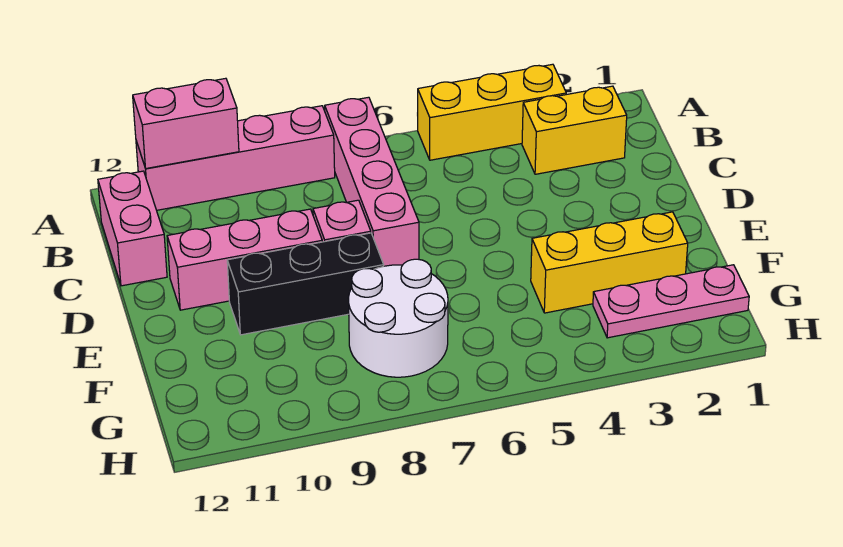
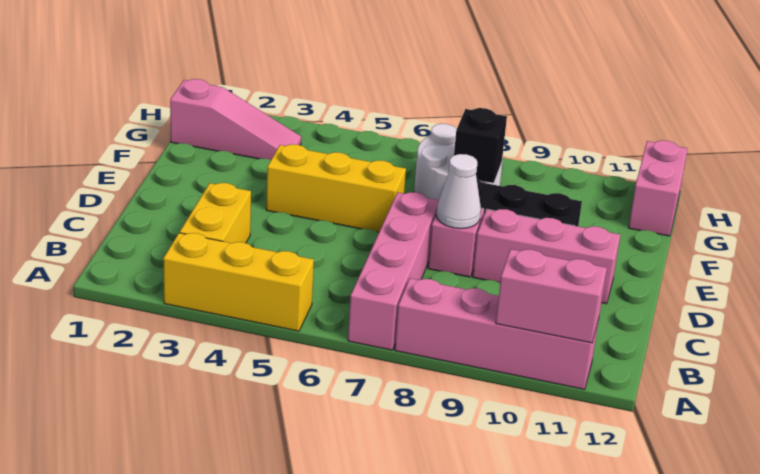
yellow brick B2:B3 level 1 -> yellow brick B3:C3 level 1
pink brick B12:C12 level 1 -> pink brick G12:H12 level 1
none -> white cone D8 level 2
yellow brick F2:F4 level 1 -> yellow brick E4:E6 level 1
none -> black brick F8 level 2
pink plate G1:G3 level 1 -> pink slope G1:G3 level 1 top 1

